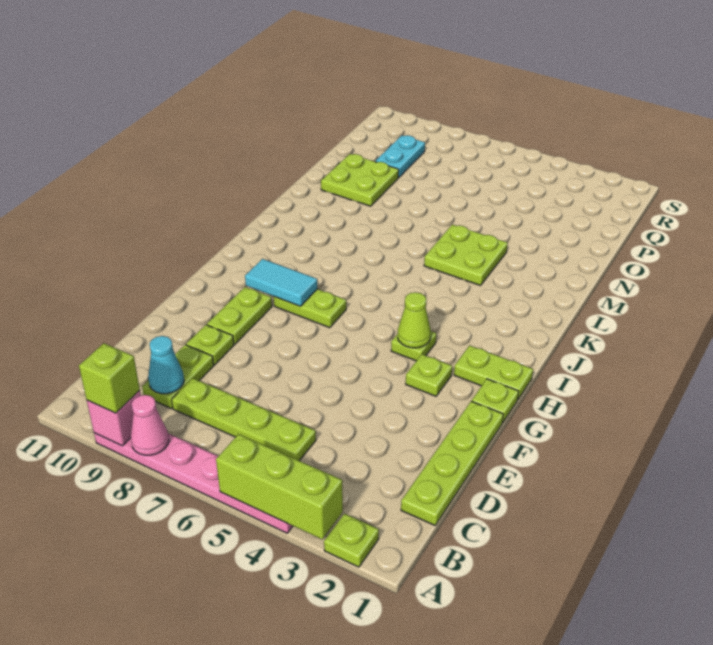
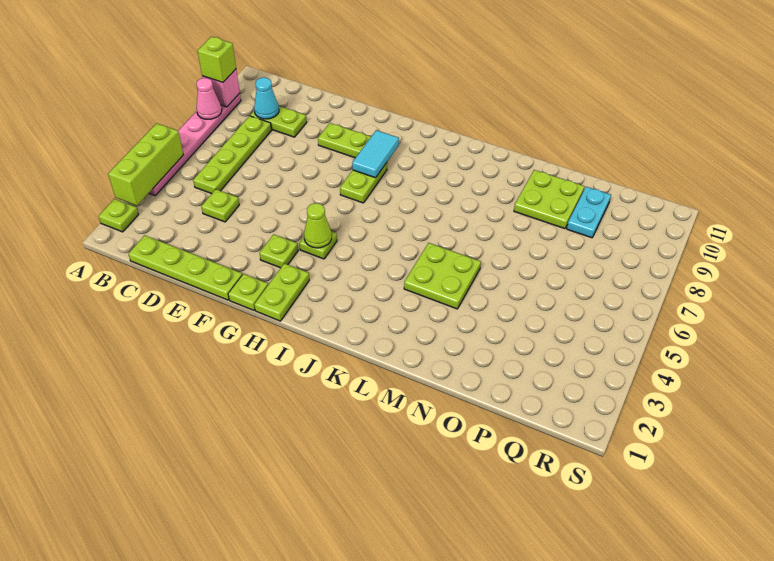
lime plate E9 level 1 -> lime plate D4 level 1
cyan plate P9:Q9 level 1 -> cyan plate P9:P10 level 1

